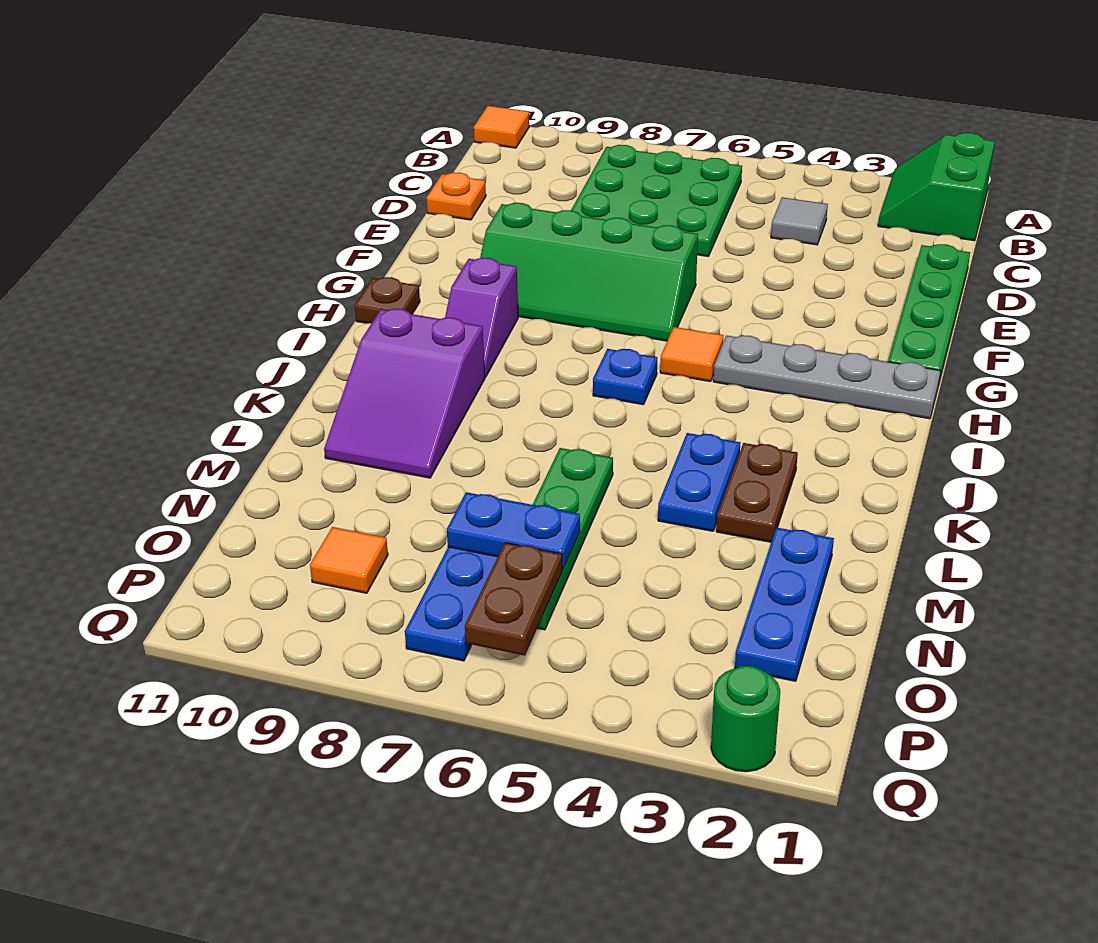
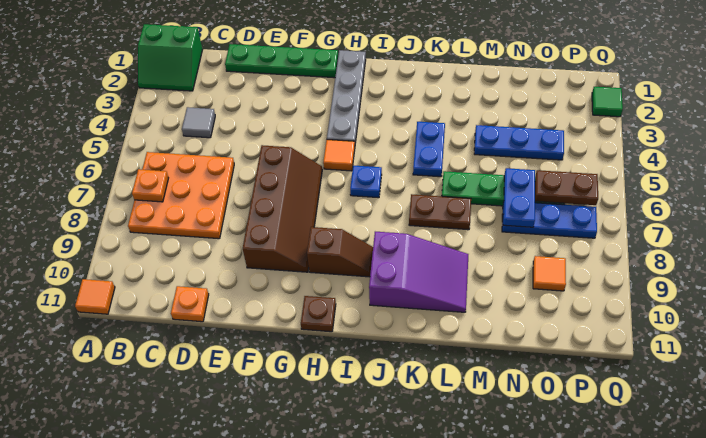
green plate B6:D8 level 1 -> orange plate B6:D8 level 1
none -> orange plate B7 level 2
green slope F6:G9 level 1 top F -> brown slope F6:G9 level 1 top F
purple slope H9:I9 level 1 top H -> brown slope H9:I9 level 1 top H
brown plate K3:L3 level 1 -> brown plate K7:L7 level 1
blue plate K4:L4 level 1 -> blue plate K4:K5 level 1
blue plate M2:O2 level 1 -> blue plate M4:O4 level 1
green round brick Q2 level 1 -> green tile Q2 level 1

